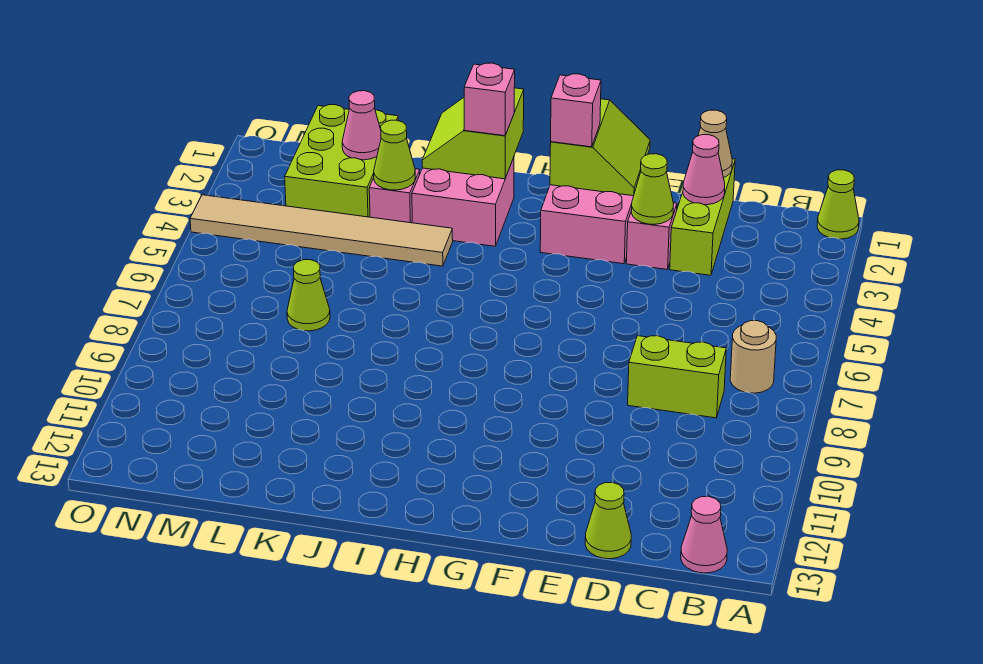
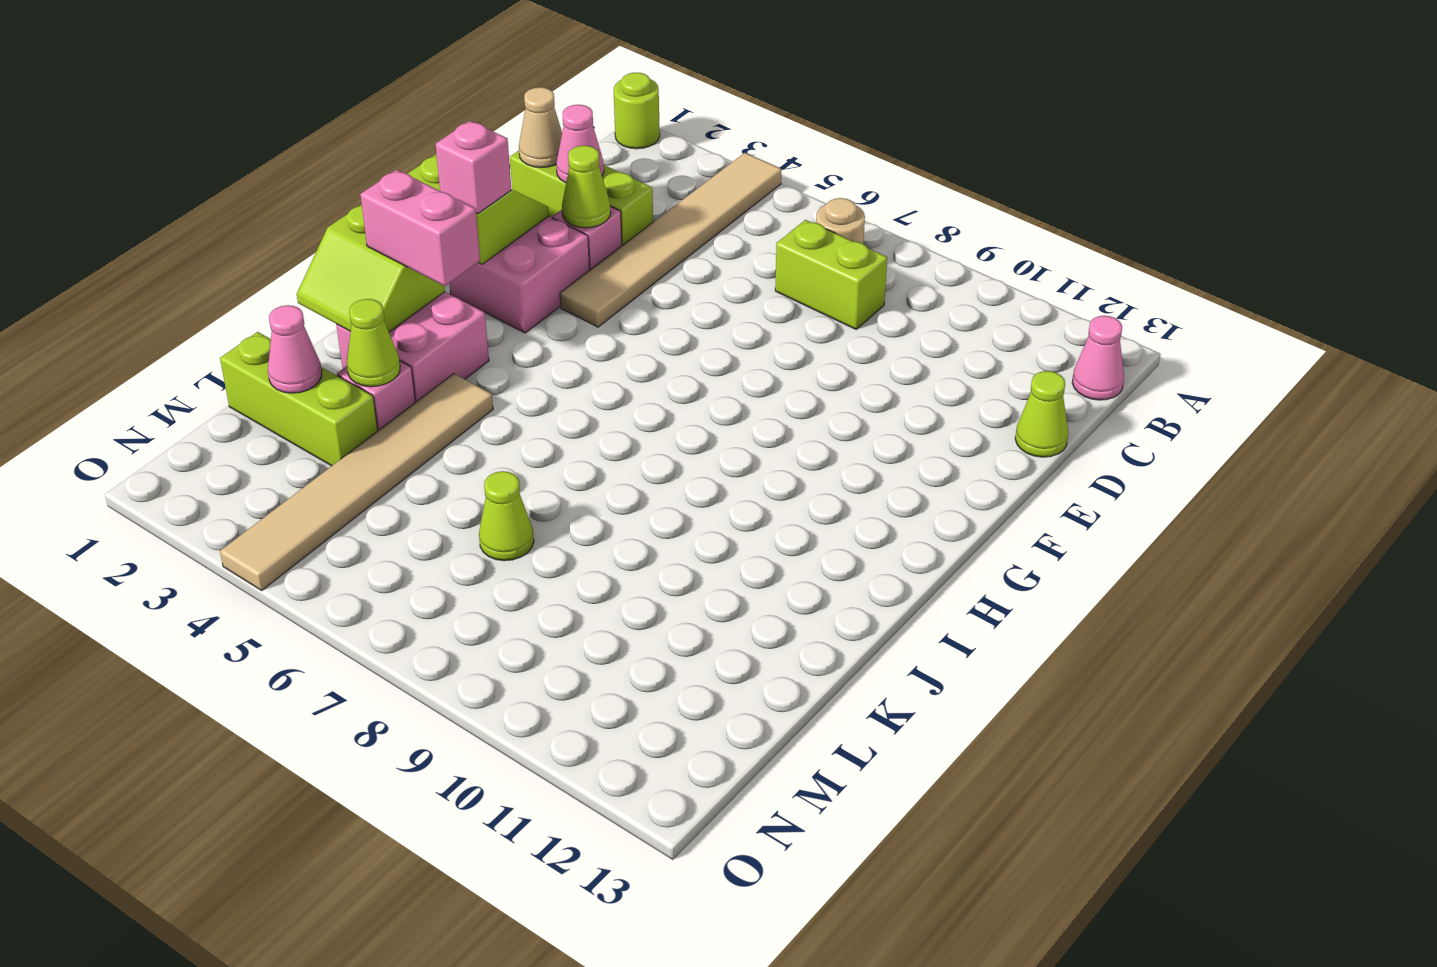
lime cone A1 level 1 -> lime round brick A1 level 1
none -> tan tile A4:F4 level 1
lime brick C8:D8 level 1 -> lime brick C7:C8 level 1
pink brick I2 level 3 -> pink brick I2:I3 level 3
lime brick L1:M3 level 1 -> lime brick L1:L3 level 1

